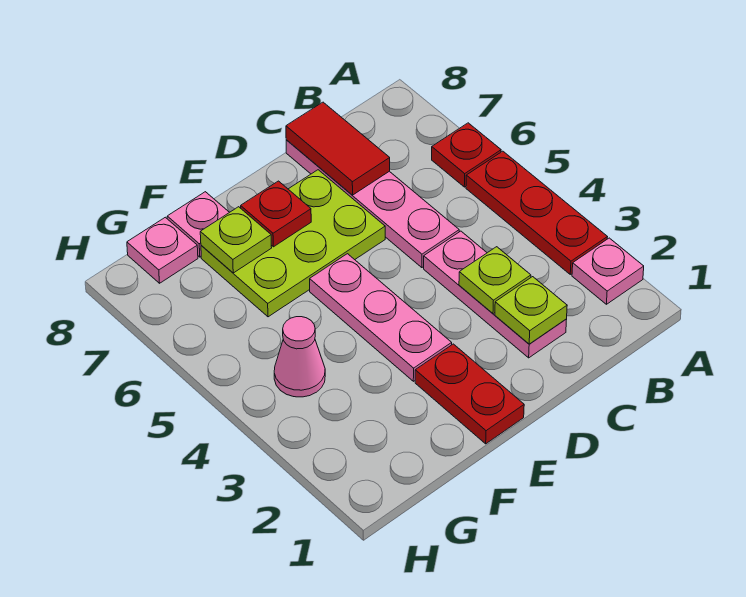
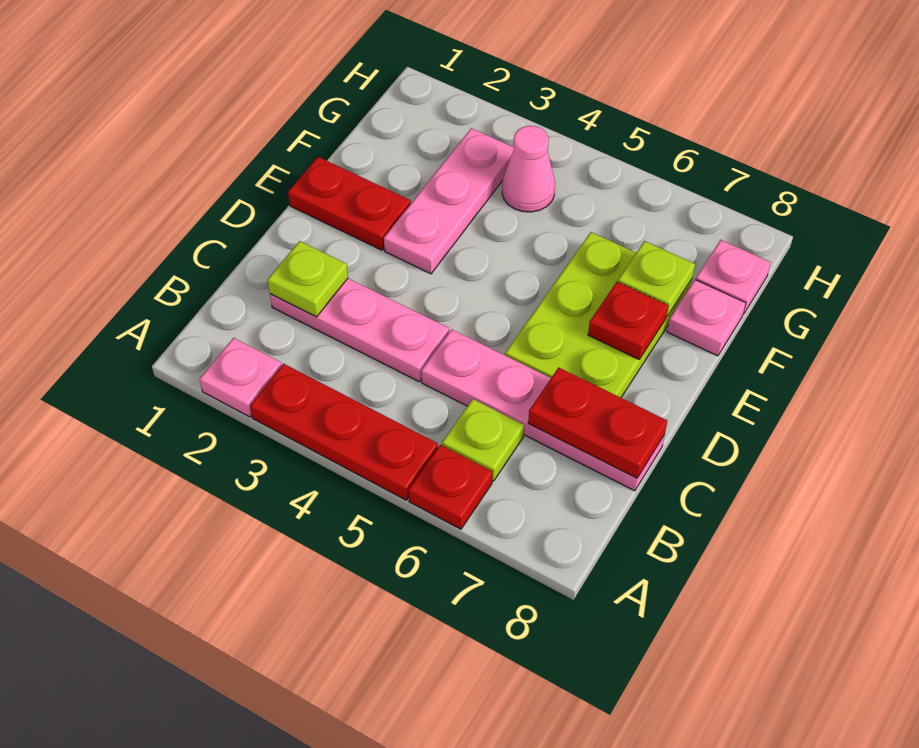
lime plate C3 level 2 -> lime plate B6 level 1
red tile C7:C8 level 2 -> red plate C7:C8 level 2
pink plate E3:E5 level 1 -> pink plate E3:G3 level 1

